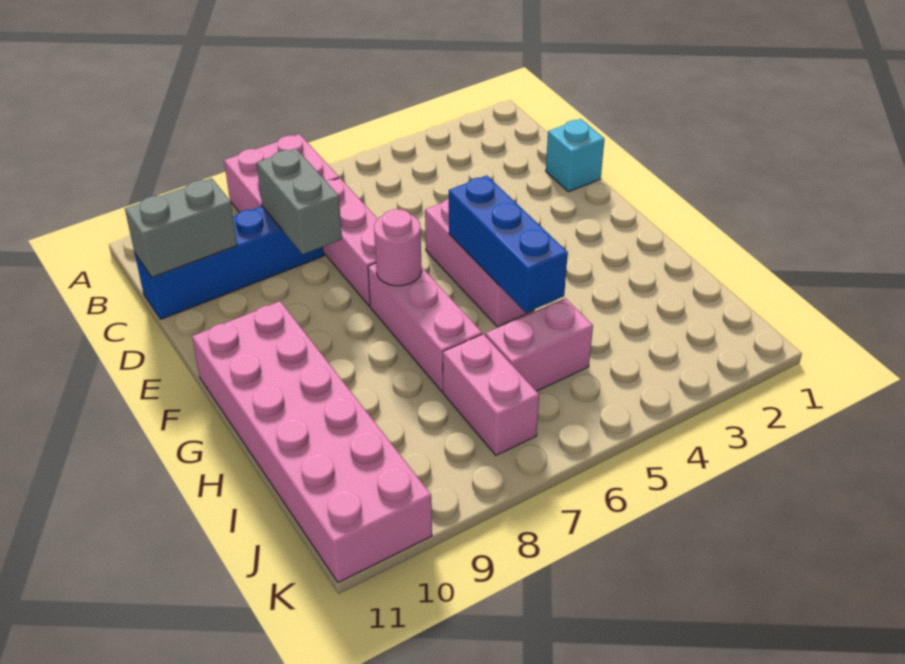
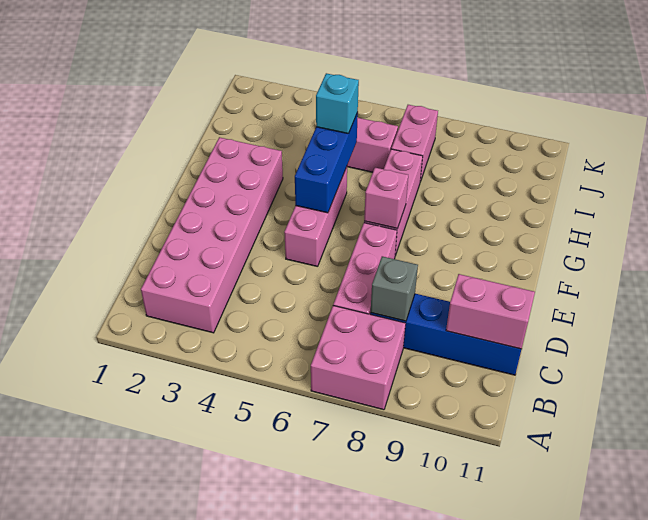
grey brick C8:D8 level 2 -> grey brick C8 level 2
grey brick C10:C11 level 2 -> pink brick C10:C11 level 2
cyan brick D1 level 1 -> cyan brick H5 level 3
pink round brick F7 level 2 -> pink brick F7 level 2
pink brick F10:K11 level 1 -> pink brick B2:G3 level 1

